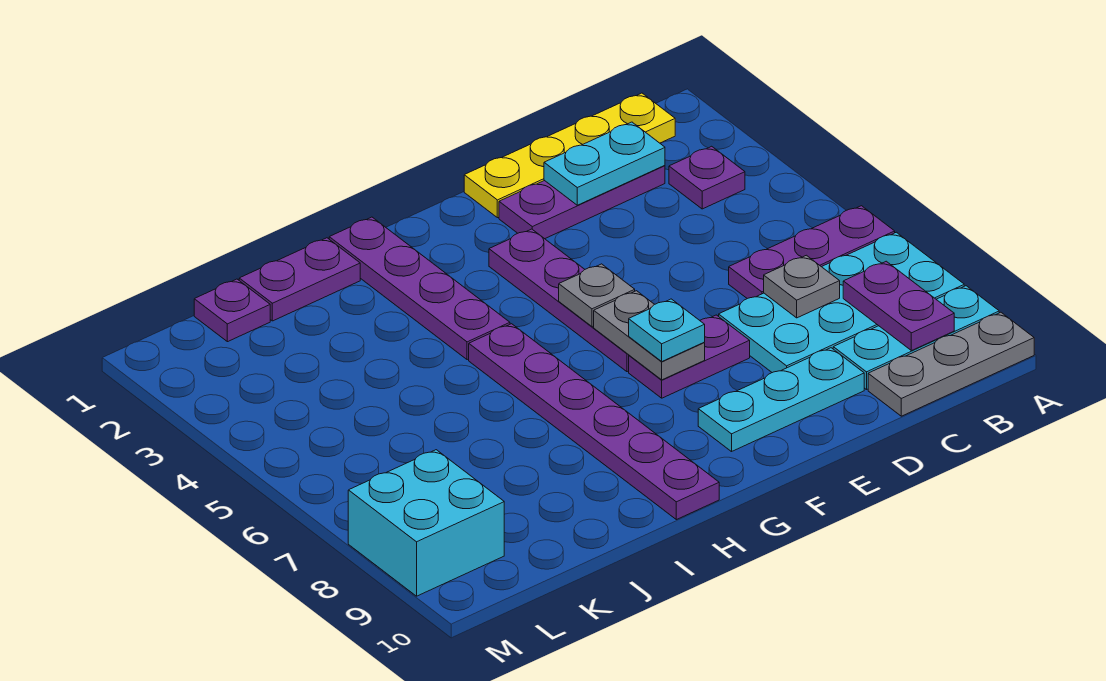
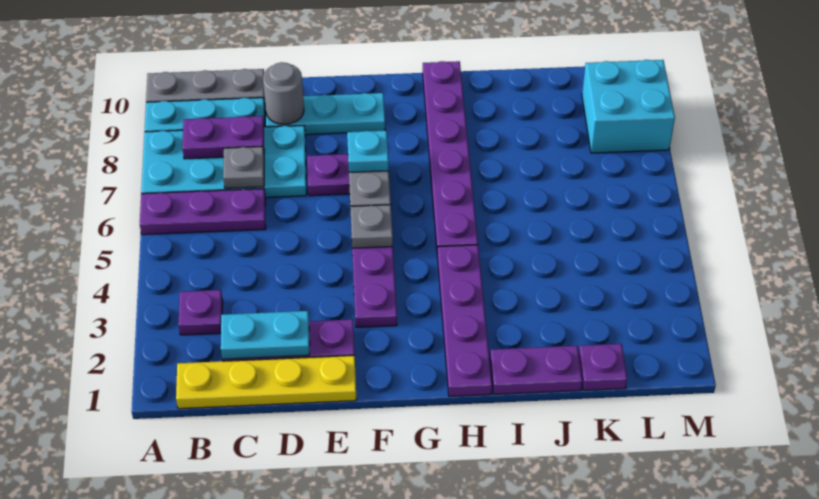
purple plate B8:B9 level 2 -> purple plate B8:C8 level 2
none -> grey round brick D9 level 2

